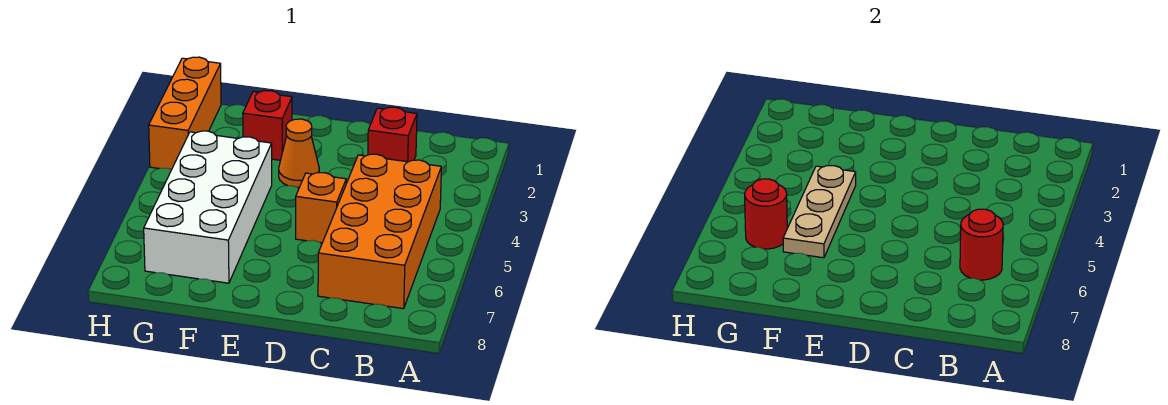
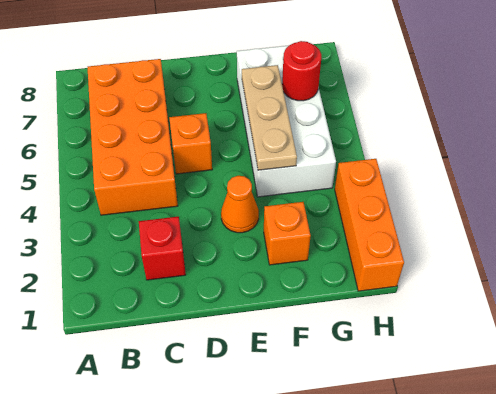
red round brick B6 level 2 -> none
red brick F2 level 1 -> orange brick F2 level 1

